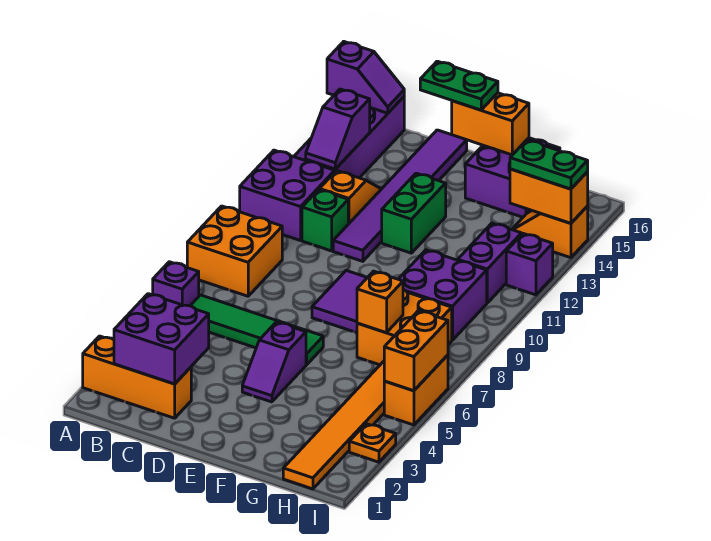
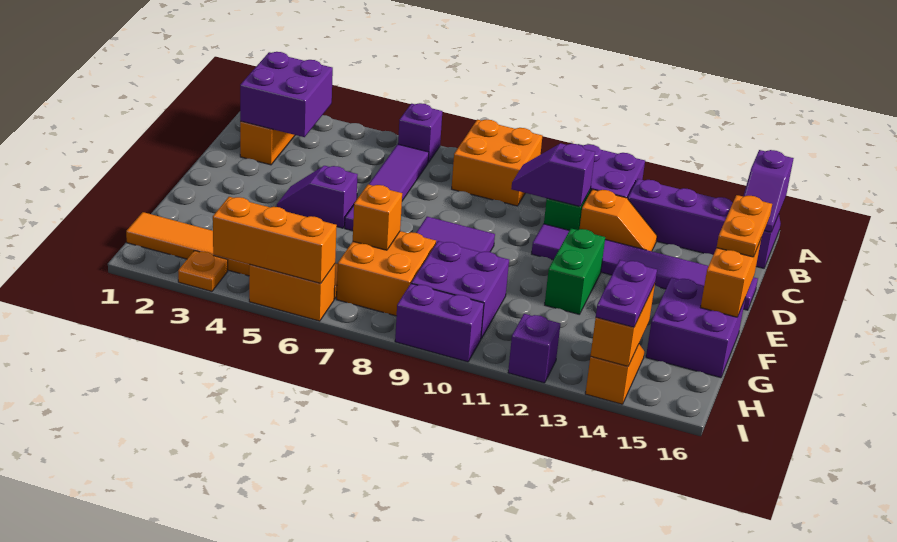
green tile B6:E6 level 1 -> purple tile B6:E6 level 1
purple slope B13:B14 level 2 top 14 -> purple slope C10:C11 level 2 top 11
green plate D16:E16 level 3 -> orange plate D16:E16 level 3
green brick E12:E13 level 1 -> green brick E12:F12 level 1
purple brick H11:H12 level 1 -> purple brick I9:I10 level 1
green plate H14:I14 level 3 -> purple plate H14:I14 level 3
orange brick I5:I6 level 2 -> orange brick I4:I6 level 2

